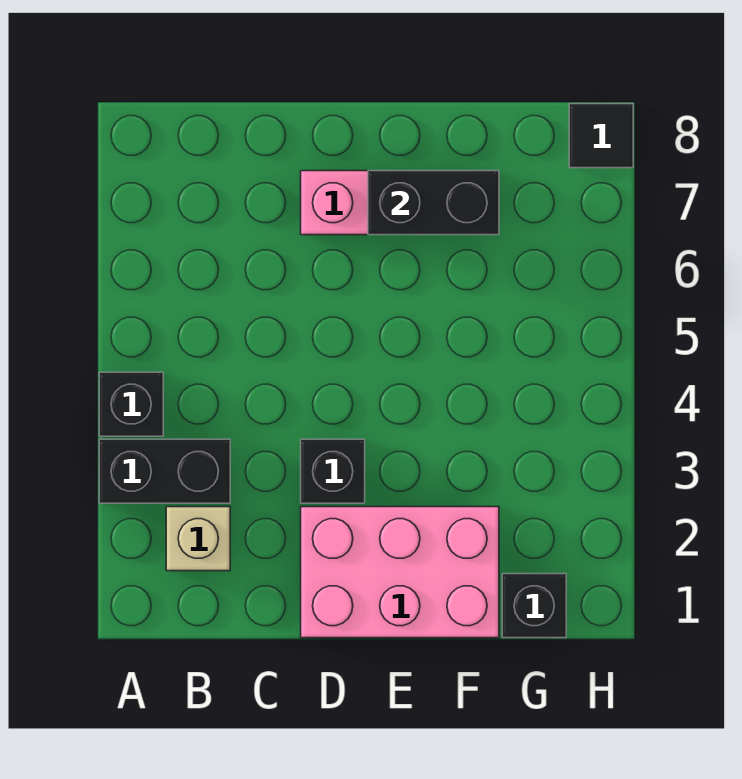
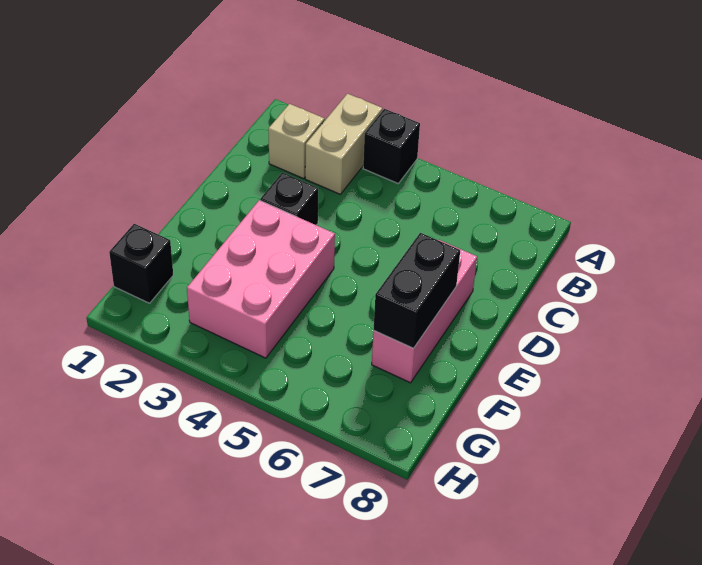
black brick A3:B3 level 1 -> tan brick A3:B3 level 1
pink brick D1:F2 level 1 -> pink brick E3:G4 level 1
black tile H8 level 1 -> none

